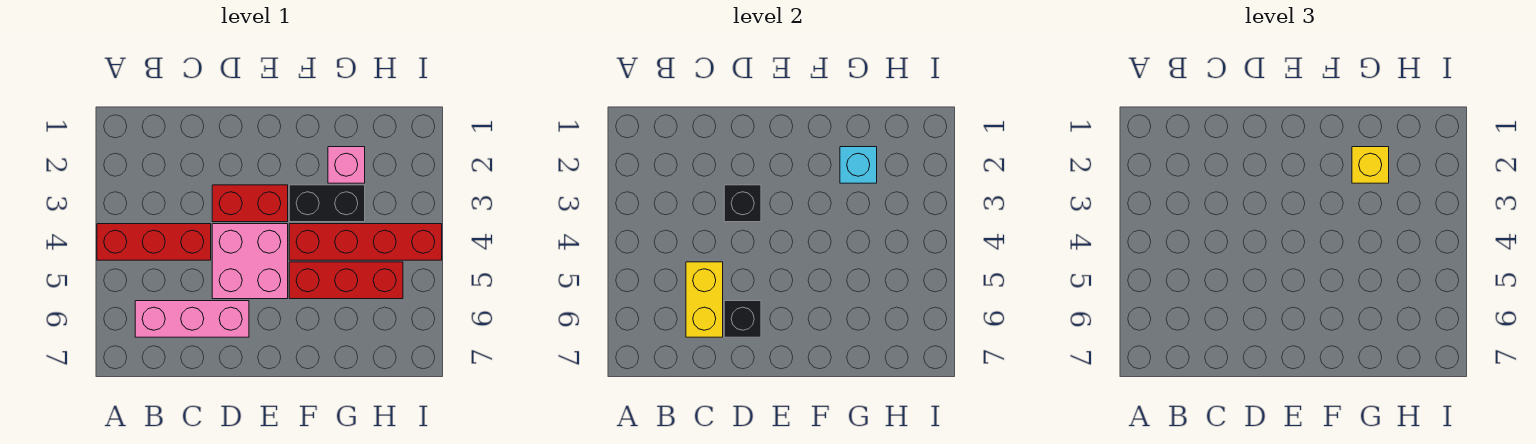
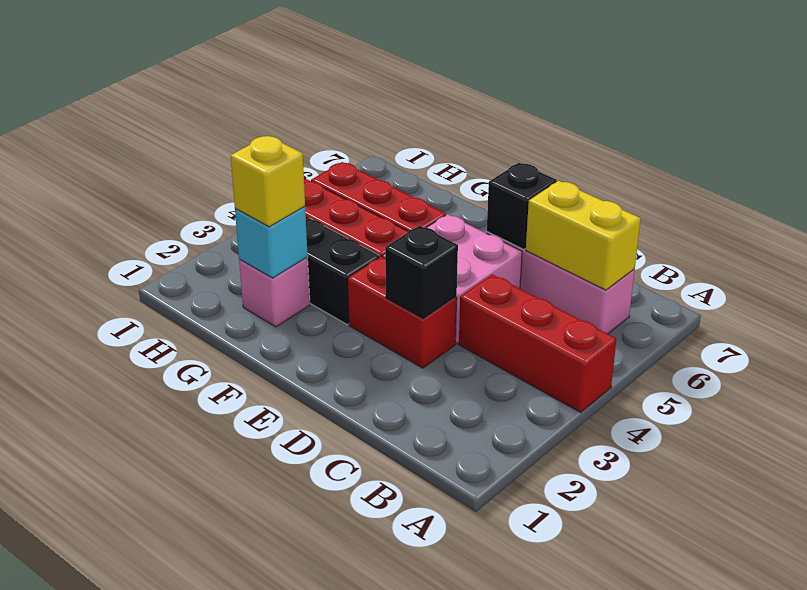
yellow brick C5:C6 level 2 -> yellow brick B6:C6 level 2

